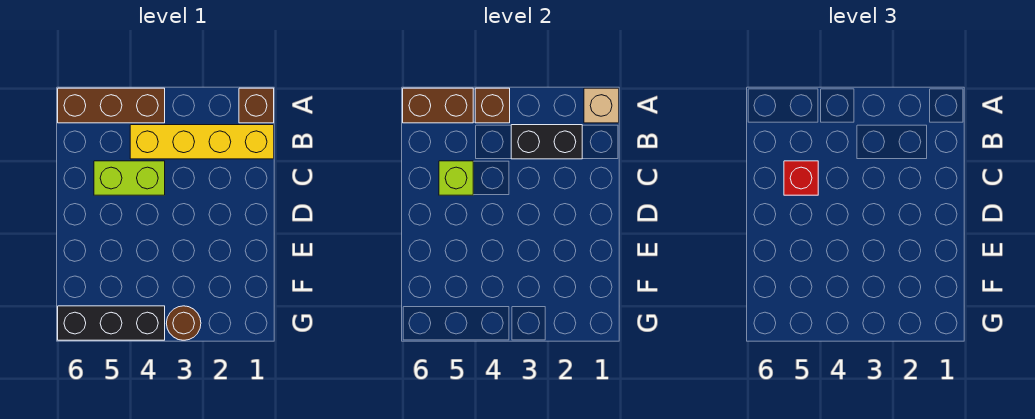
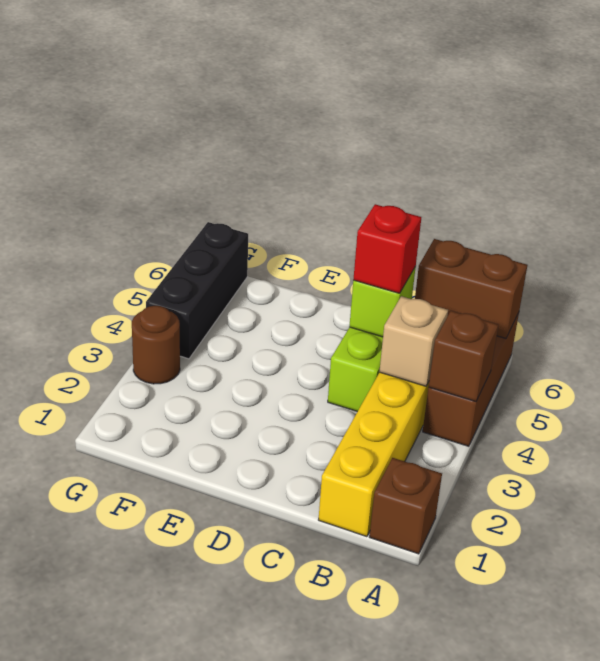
tan brick A1 level 2 -> tan brick B4 level 2
brown brick A5:A6 level 2 -> brown brick A6:B6 level 2
black brick B2:B3 level 2 -> none

